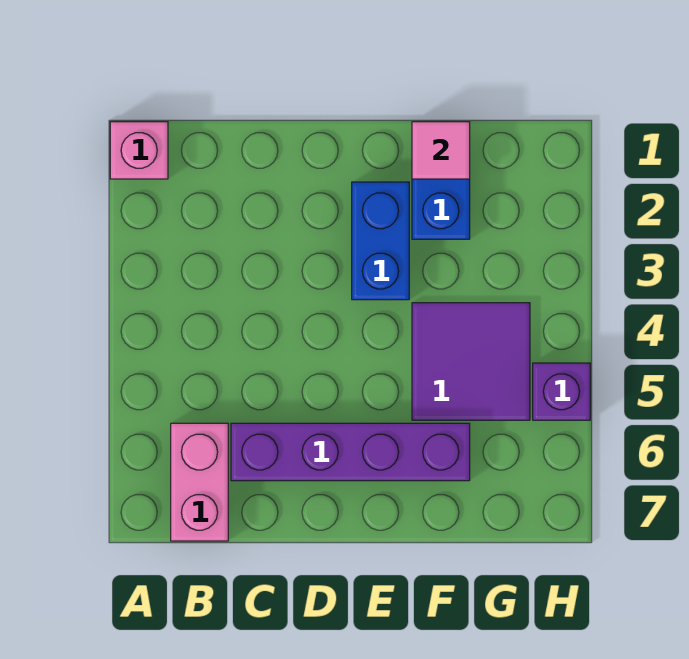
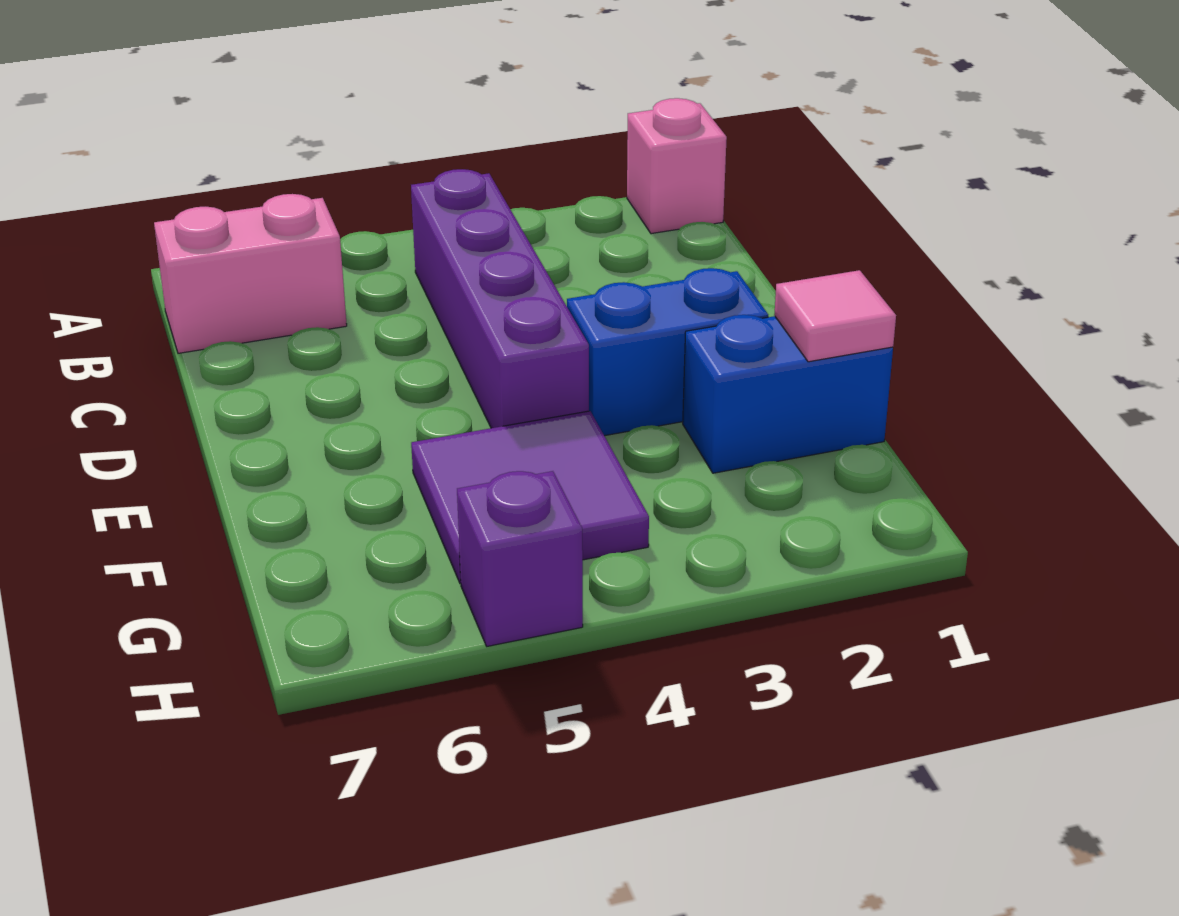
purple brick C6:F6 level 1 -> purple brick B4:E4 level 1

